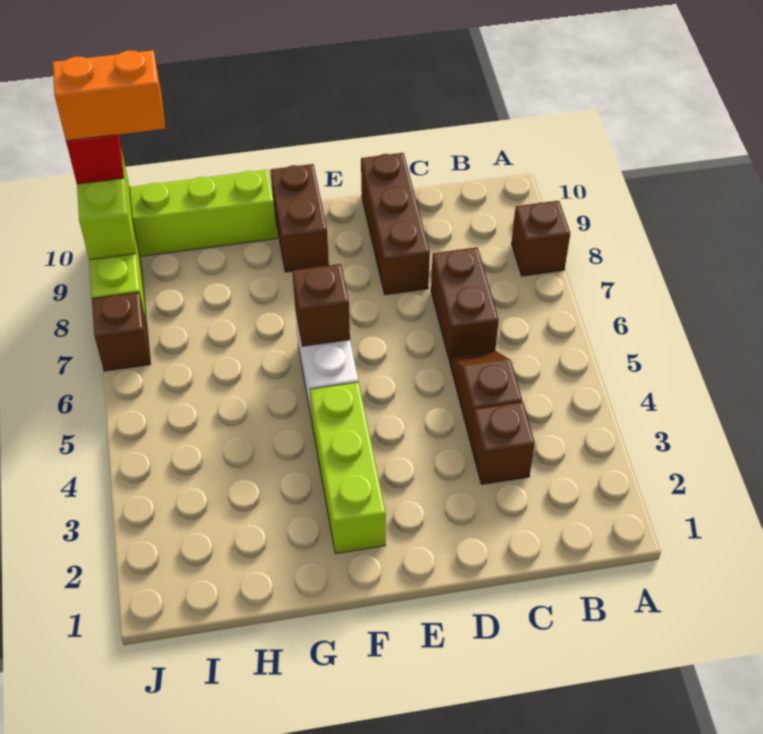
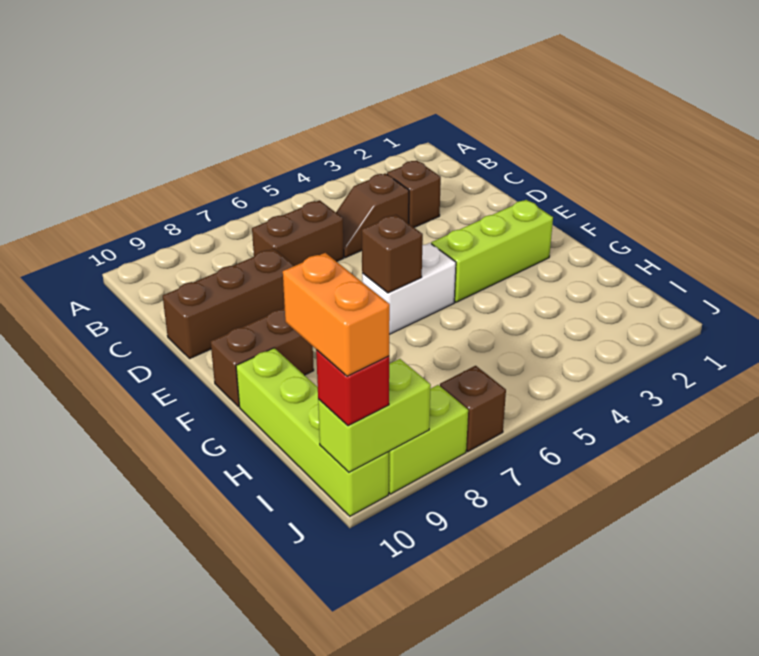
brown brick A8 level 1 -> none

